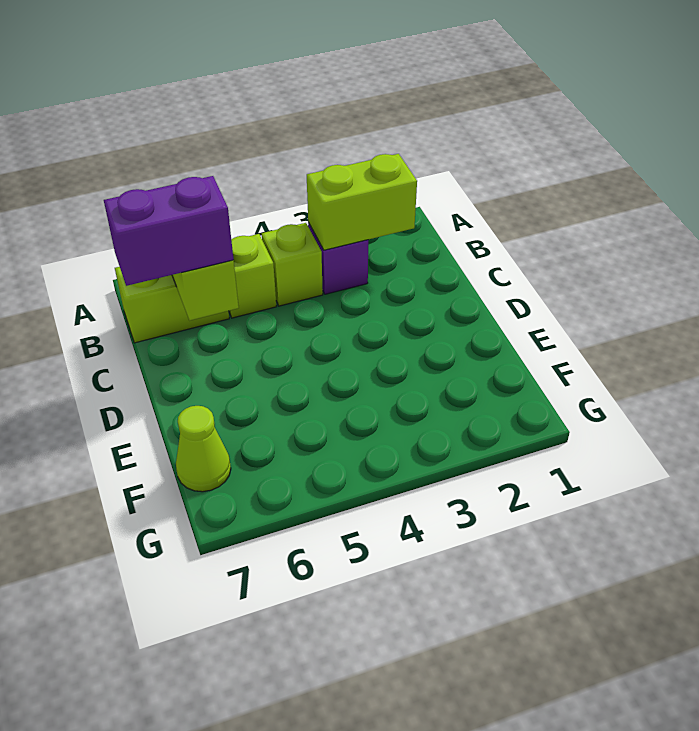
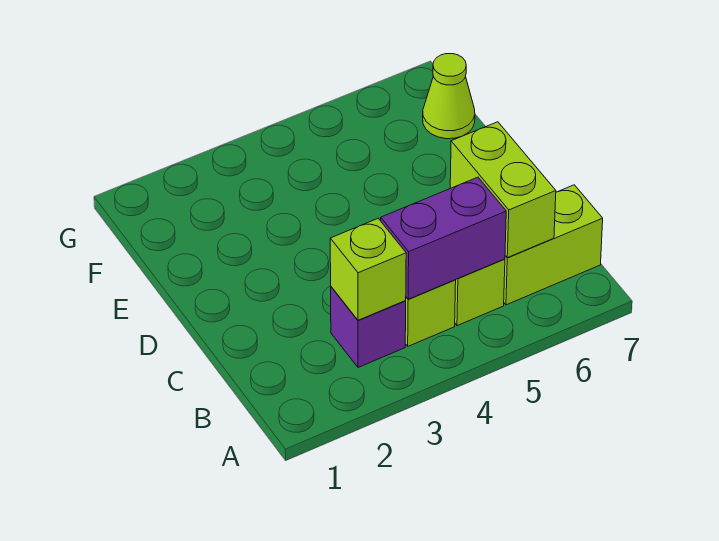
lime brick B2:B3 level 2 -> lime brick B3 level 2
purple brick C6:C7 level 3 -> purple brick B4:B5 level 2

